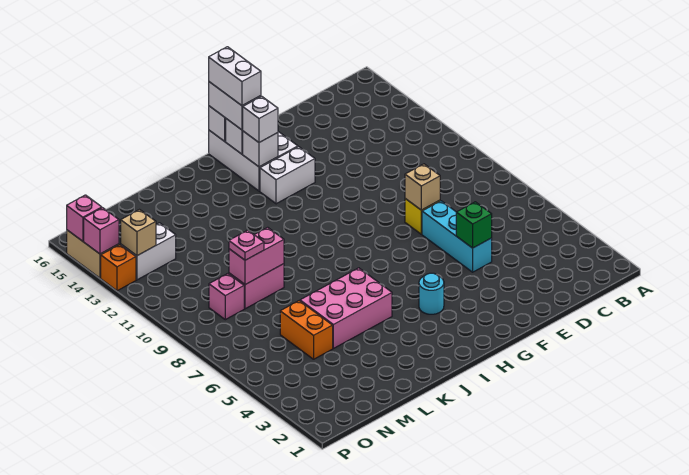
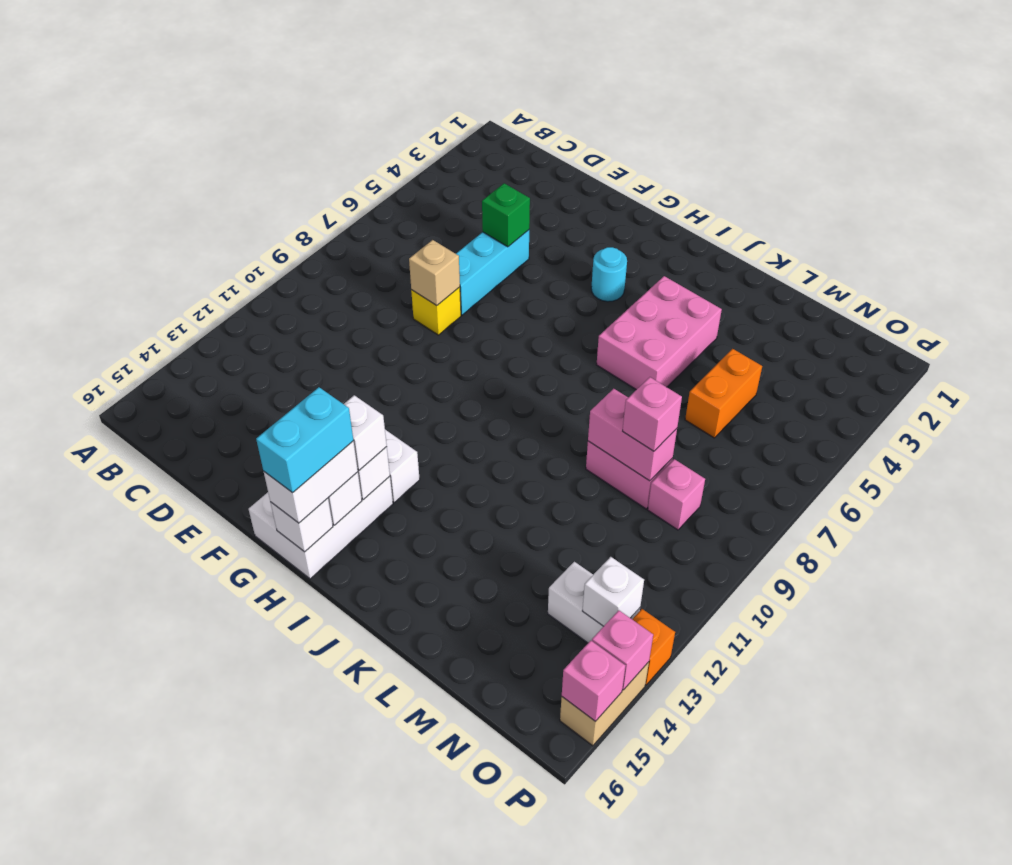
white brick H15:H16 level 4 -> cyan brick H15:H16 level 4
pink brick J5:L6 level 1 -> pink brick J4:K6 level 1
pink plate M9 level 3 -> pink brick M9 level 3
tan brick O13 level 2 -> white brick O13 level 2

